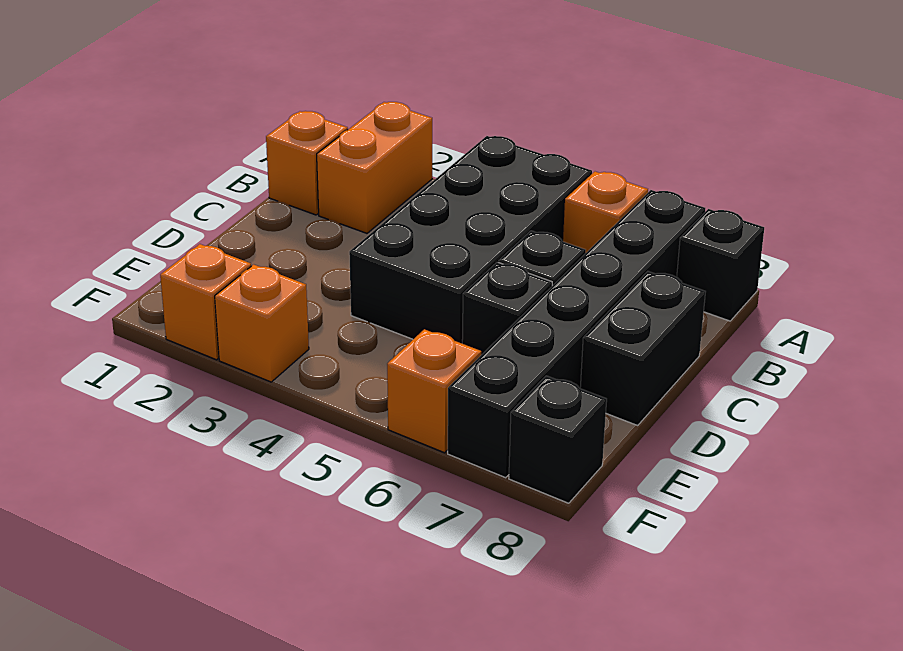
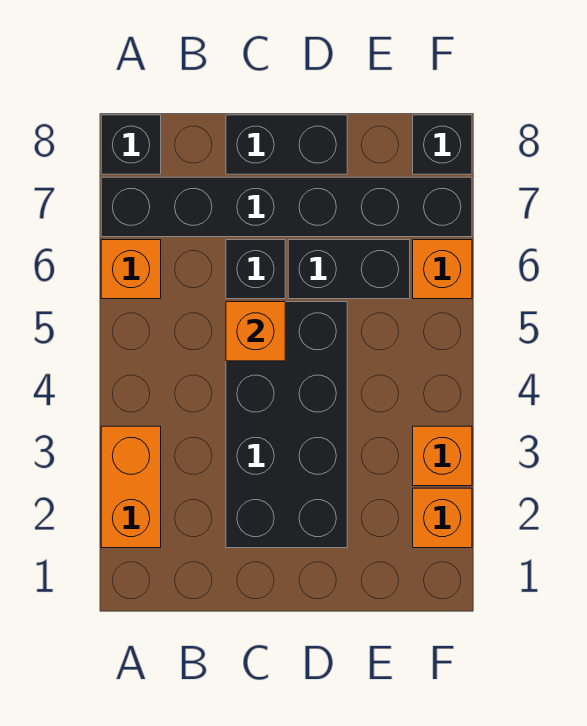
orange brick A2:B2 level 1 -> orange brick A2:A3 level 1
black brick A4:D5 level 1 -> black brick C2:D5 level 1
orange brick B1 level 1 -> orange brick C5 level 2
black brick D6 level 1 -> black brick D6:E6 level 1

